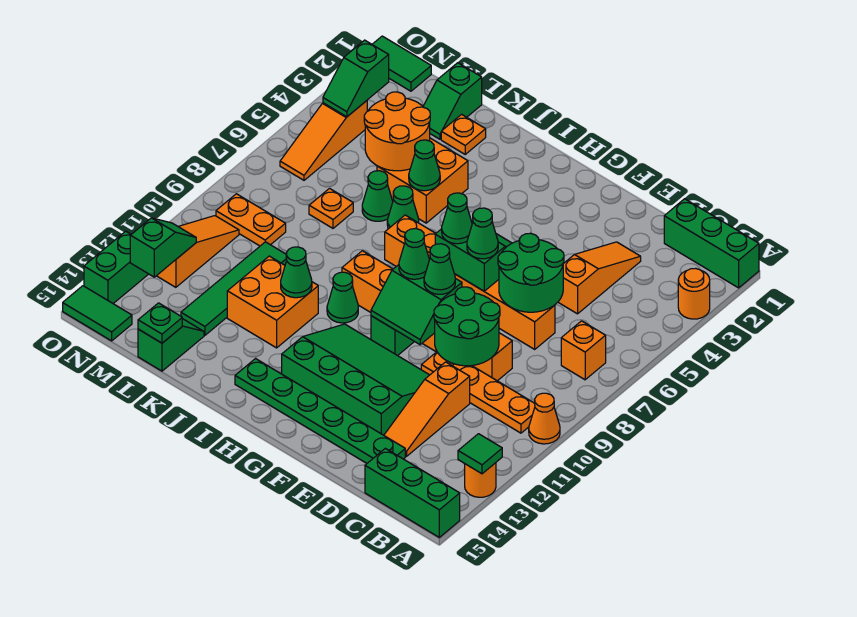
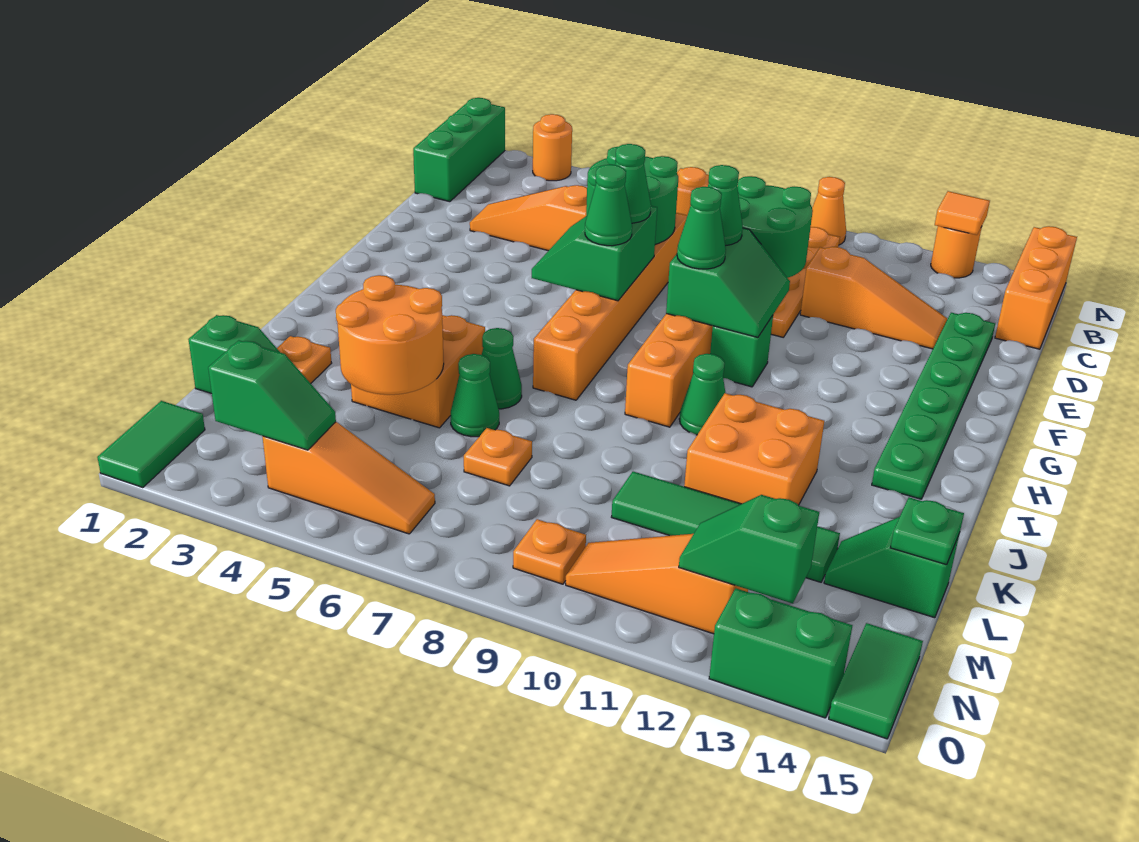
green tile A13 level 2 -> orange tile A13 level 2
green brick A15:C15 level 1 -> orange brick A15:C15 level 1
green slope E11:H13 level 1 top 13 -> none
green cone J5 level 2 -> none
green cone J11 level 2 -> none
orange plate M9:N9 level 1 -> orange plate N9 level 1

